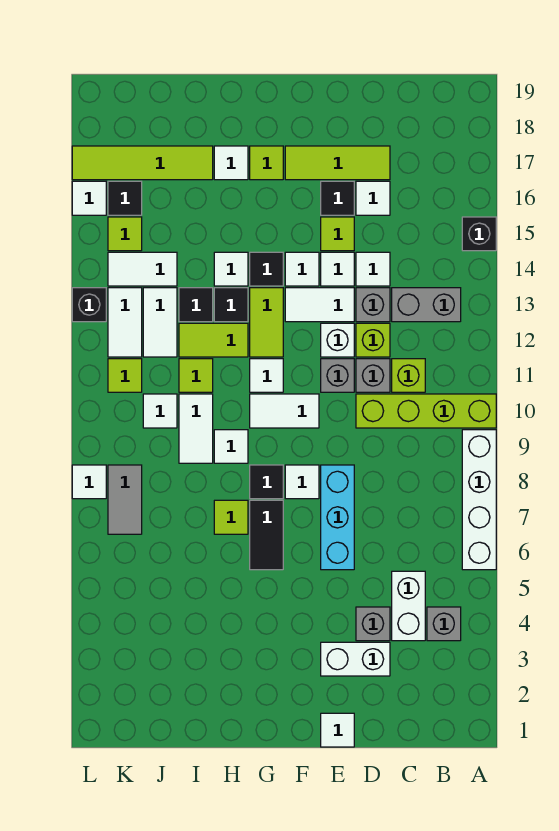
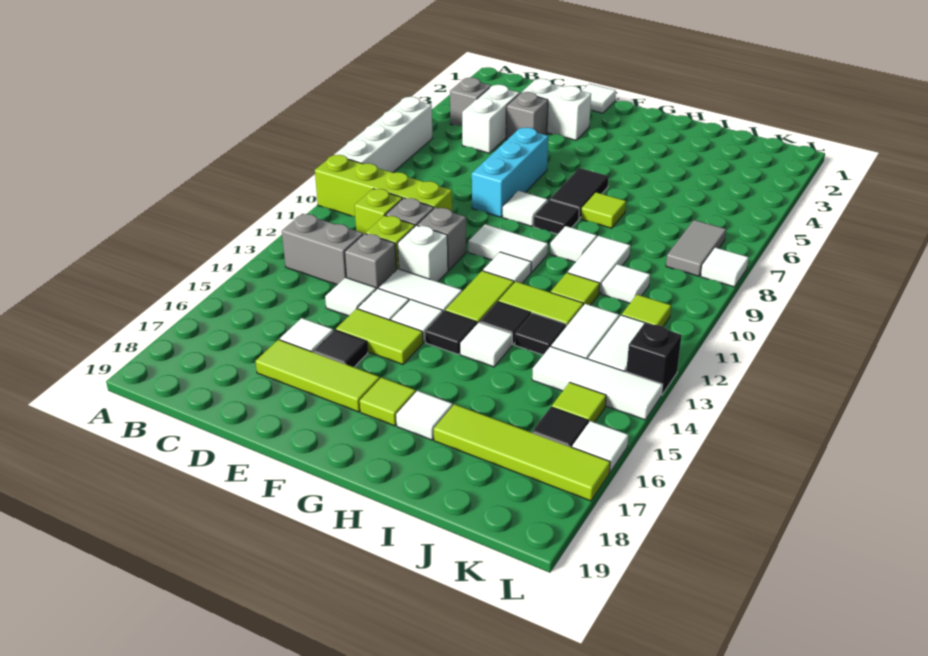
black brick A15 level 1 -> none
lime tile E15 level 1 -> lime tile E15:F15 level 1
white tile J14:K14 level 1 -> white tile J14:L14 level 1

